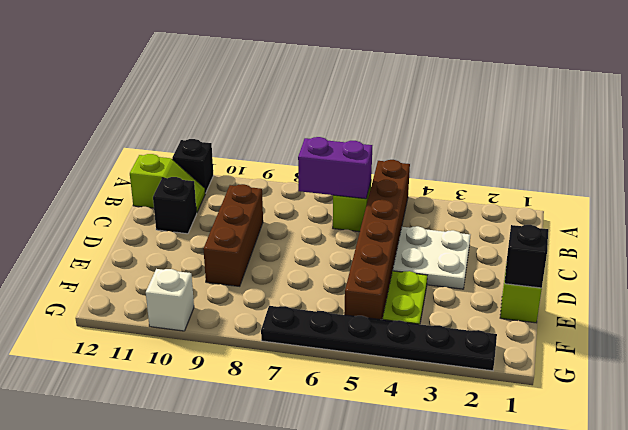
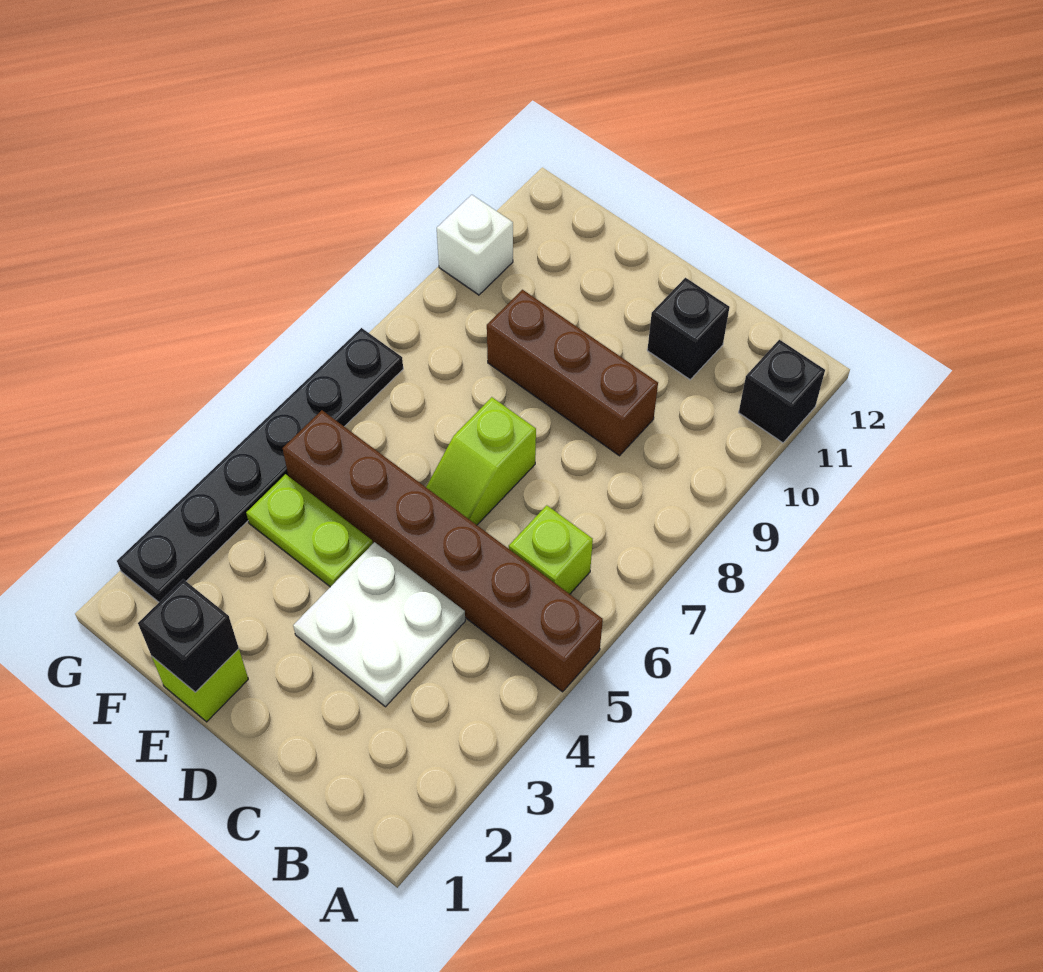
purple brick B6:B7 level 2 -> none
lime slope B11:B12 level 1 top 12 -> lime slope D6:D7 level 1 top 7

